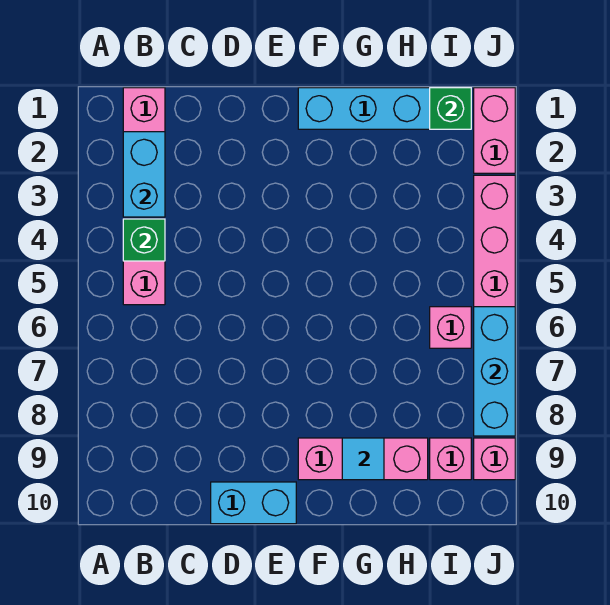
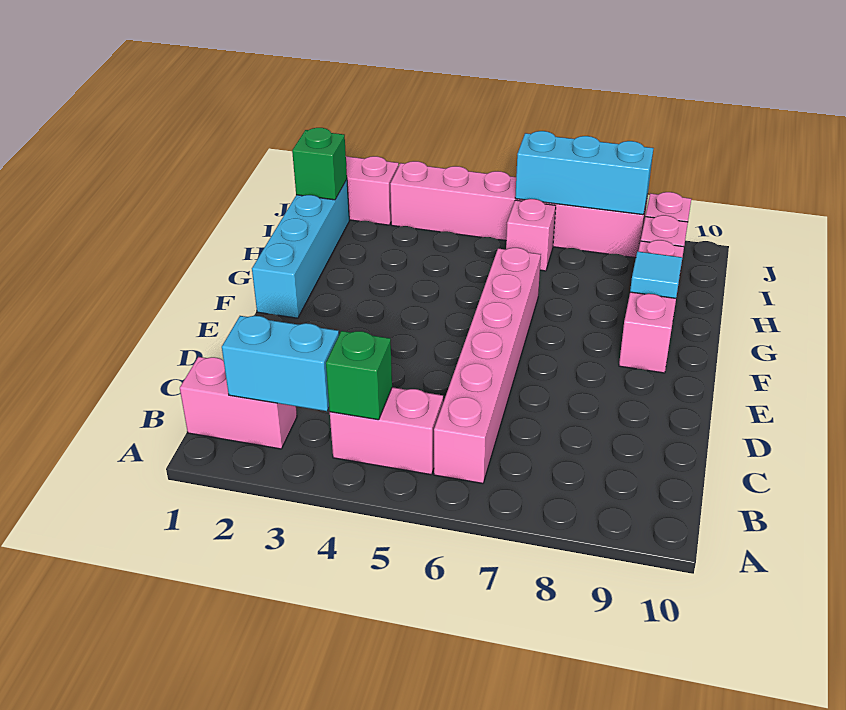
none -> pink brick B6:G6 level 1
cyan brick D10:E10 level 1 -> none

